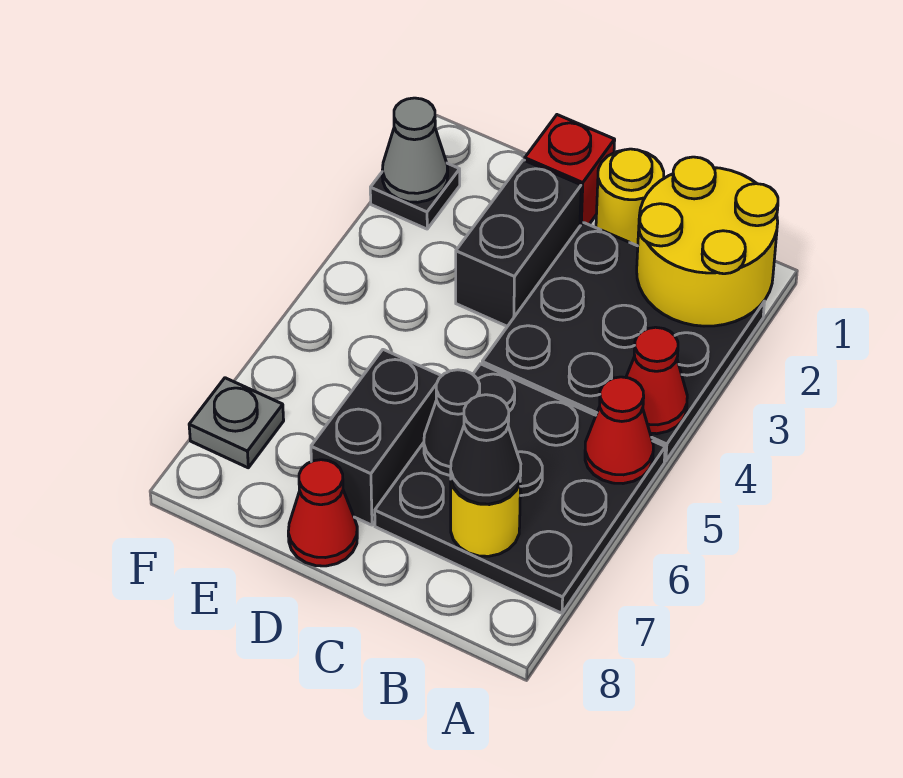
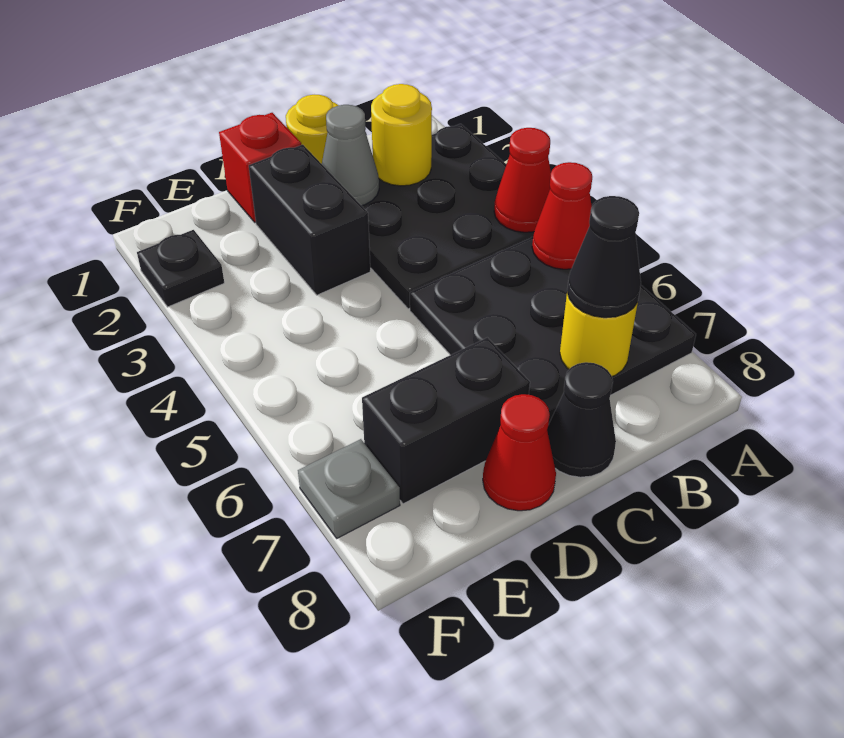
yellow round brick A1:B2 level 2 -> yellow round brick B2 level 2
black cone C6 level 2 -> black cone C8 level 1
black brick D6:D7 level 1 -> black brick D7:E7 level 1
grey cone F2 level 2 -> grey cone C2 level 2

